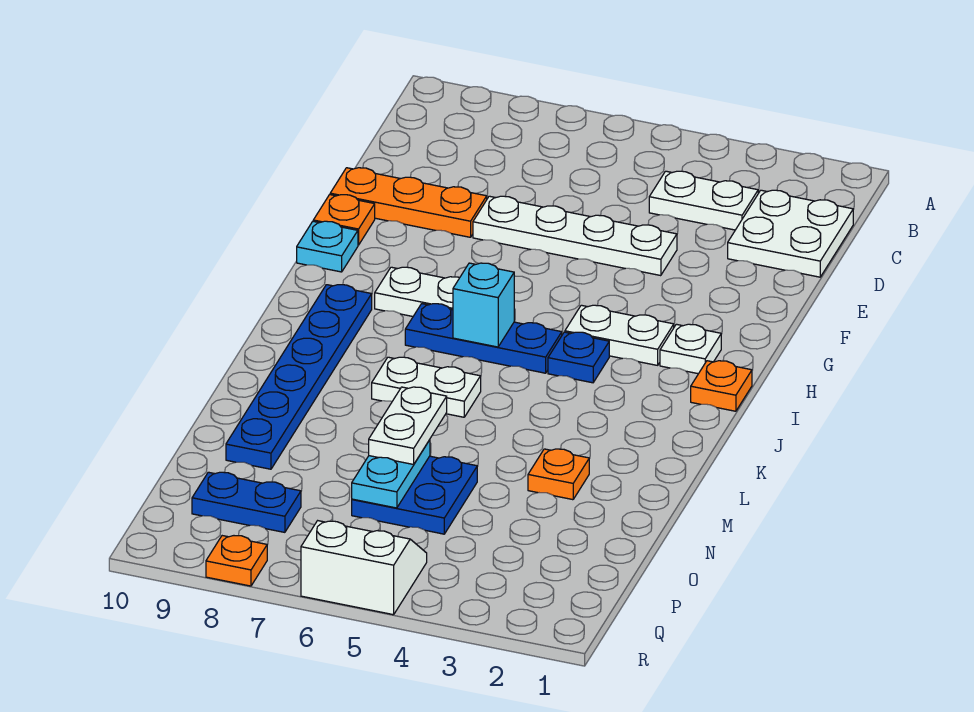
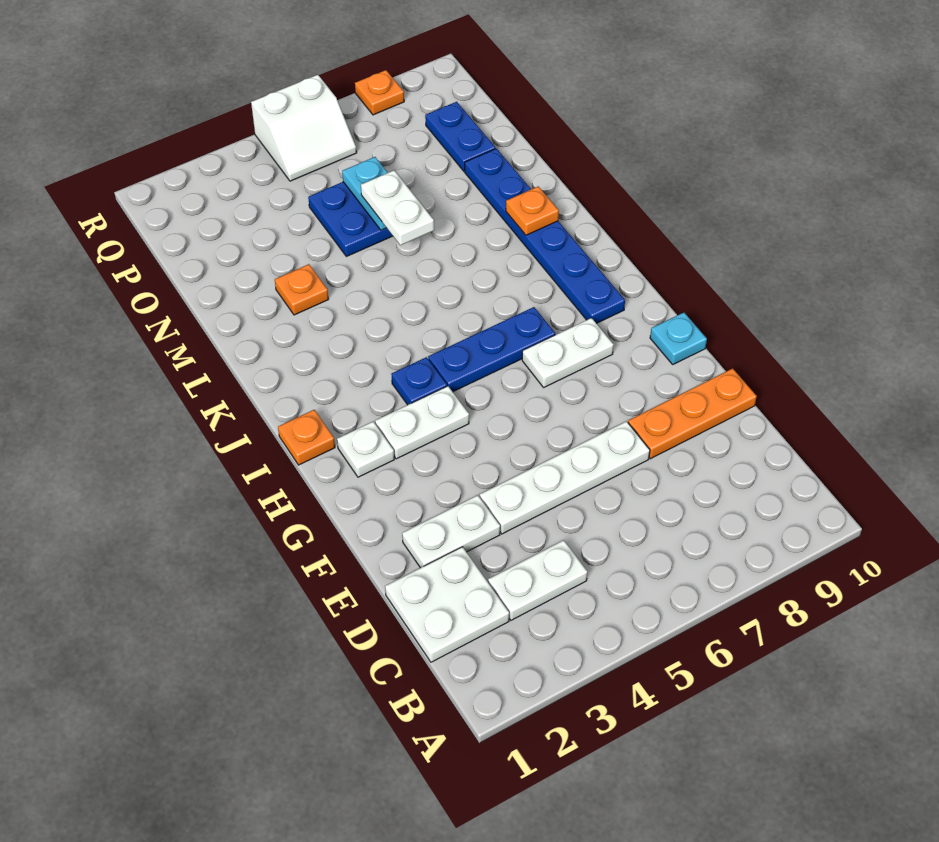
orange plate F10 level 1 -> orange plate L9 level 2
cyan brick I6 level 2 -> none
white plate K6:K7 level 1 -> white plate E2:E3 level 1
blue plate P8:P9 level 1 -> blue plate O9:P9 level 1

